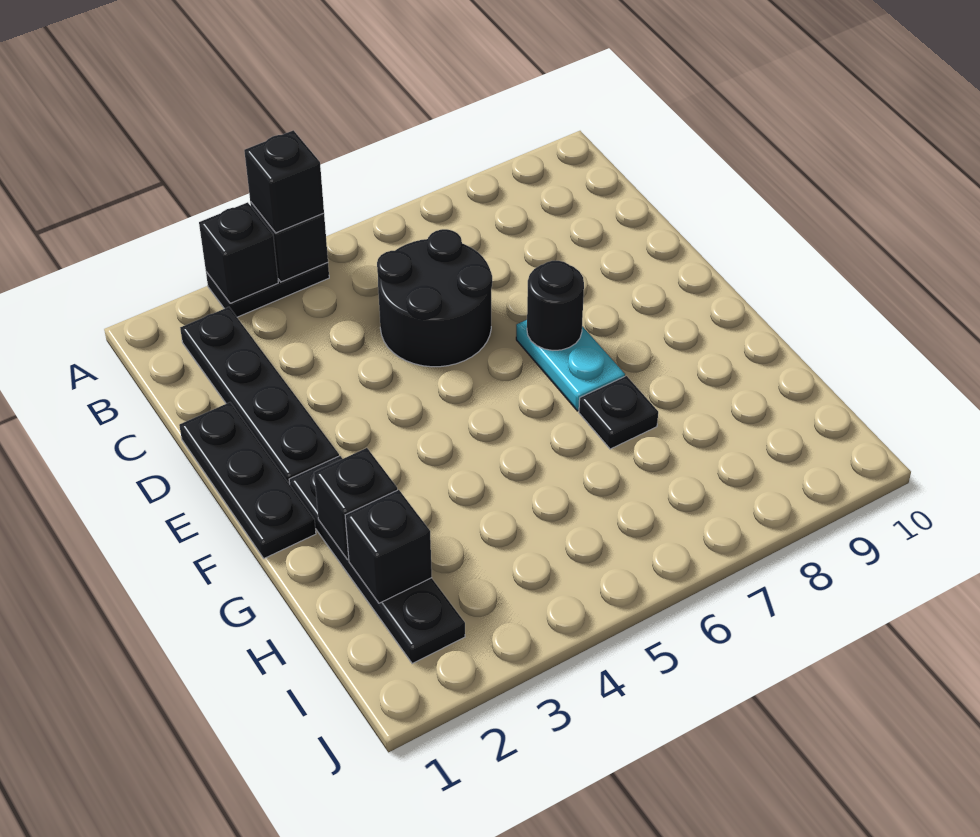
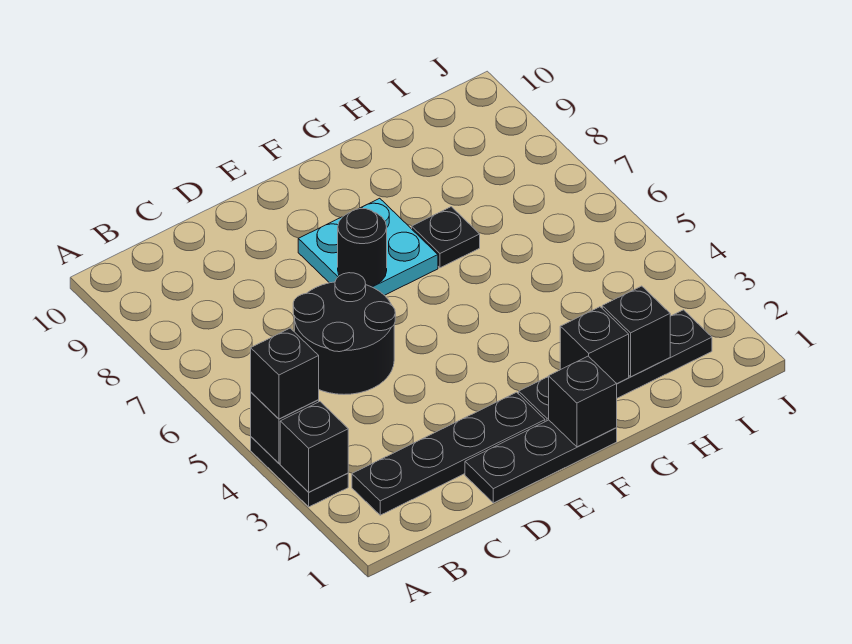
cyan plate E7:F7 level 1 -> cyan plate E7:F8 level 1
none -> black brick F1 level 2

